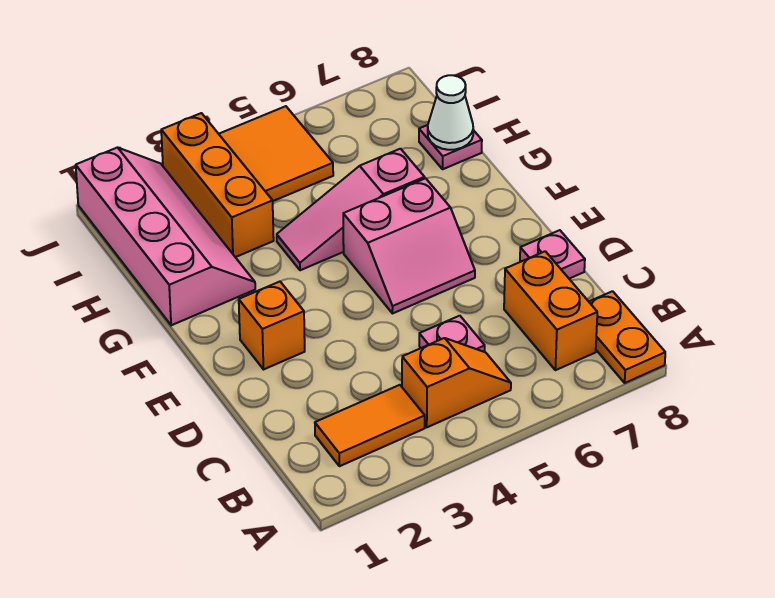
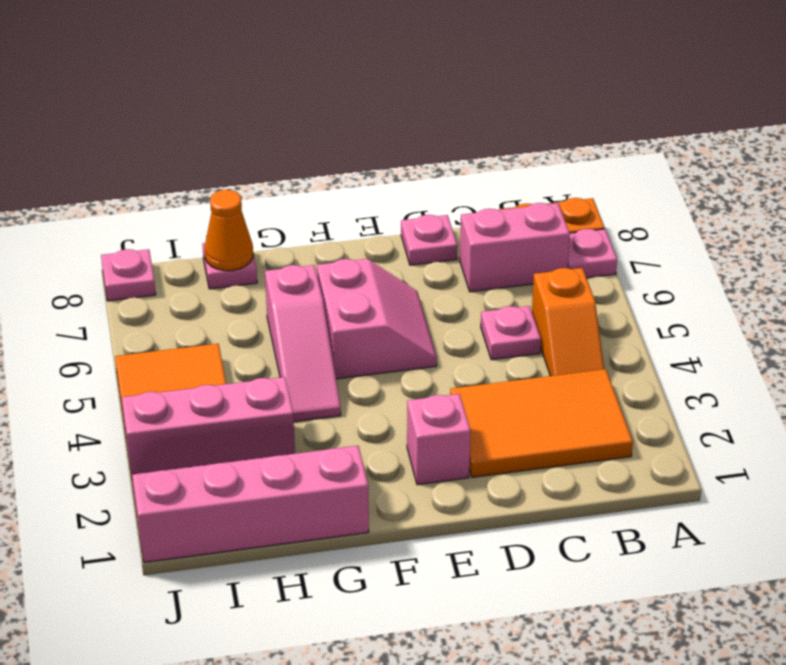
none -> pink plate A7 level 1
orange tile B2:B3 level 1 -> orange tile B2:D3 level 1
orange slope B4:B5 level 1 top 4 -> orange slope B4:B5 level 1 top 5
orange brick B7:C7 level 1 -> pink brick B7:C7 level 1
orange brick E2 level 1 -> pink brick E2 level 1
orange brick H3:J3 level 1 -> pink brick H3:J3 level 1
white cone H8 level 2 -> orange cone H8 level 2
none -> pink plate J8 level 1

